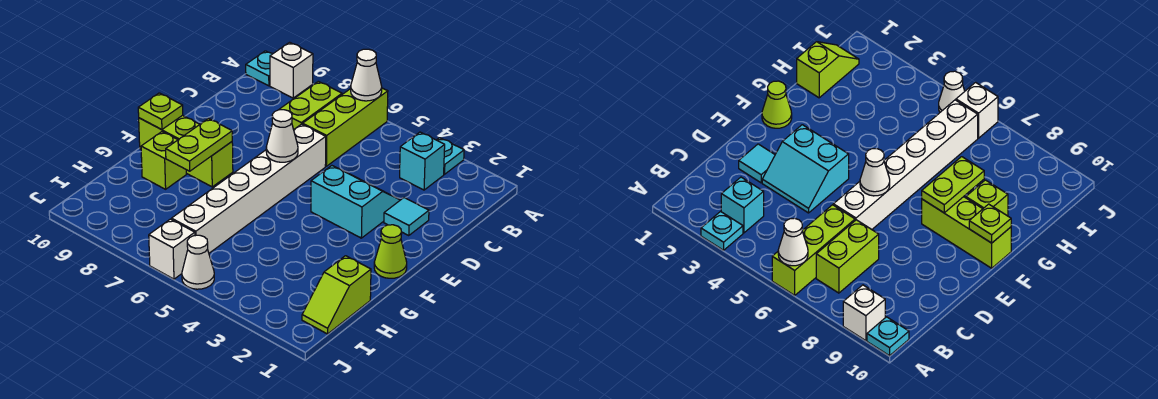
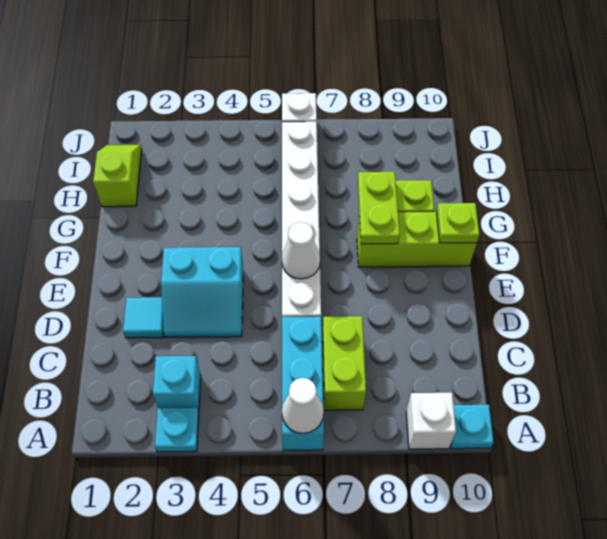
lime brick A6:C6 level 1 -> cyan brick A6:C6 level 1
lime cone F1 level 1 -> none
white cone J5 level 1 -> none

